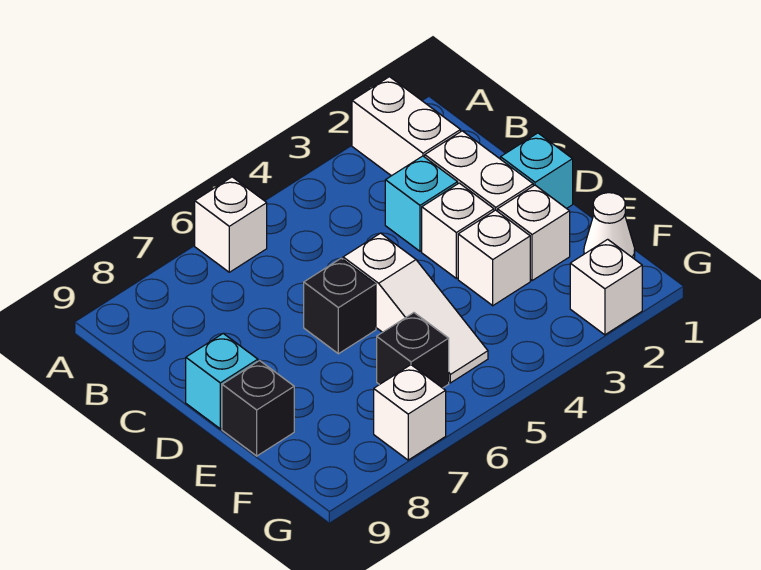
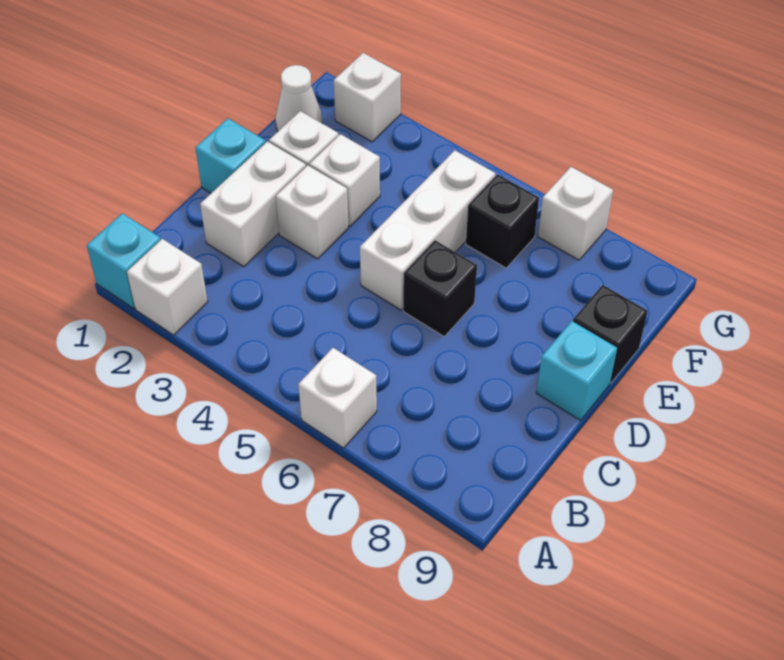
white brick A2:B2 level 1 -> white brick A2 level 1
cyan brick C3 level 1 -> cyan brick A1 level 1
white slope D5:F5 level 1 top D -> white brick D5:F5 level 1

